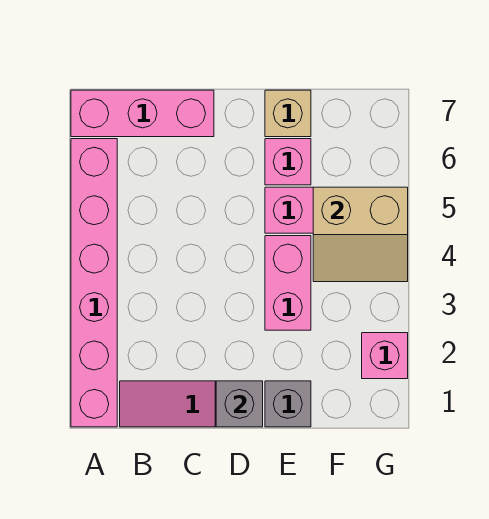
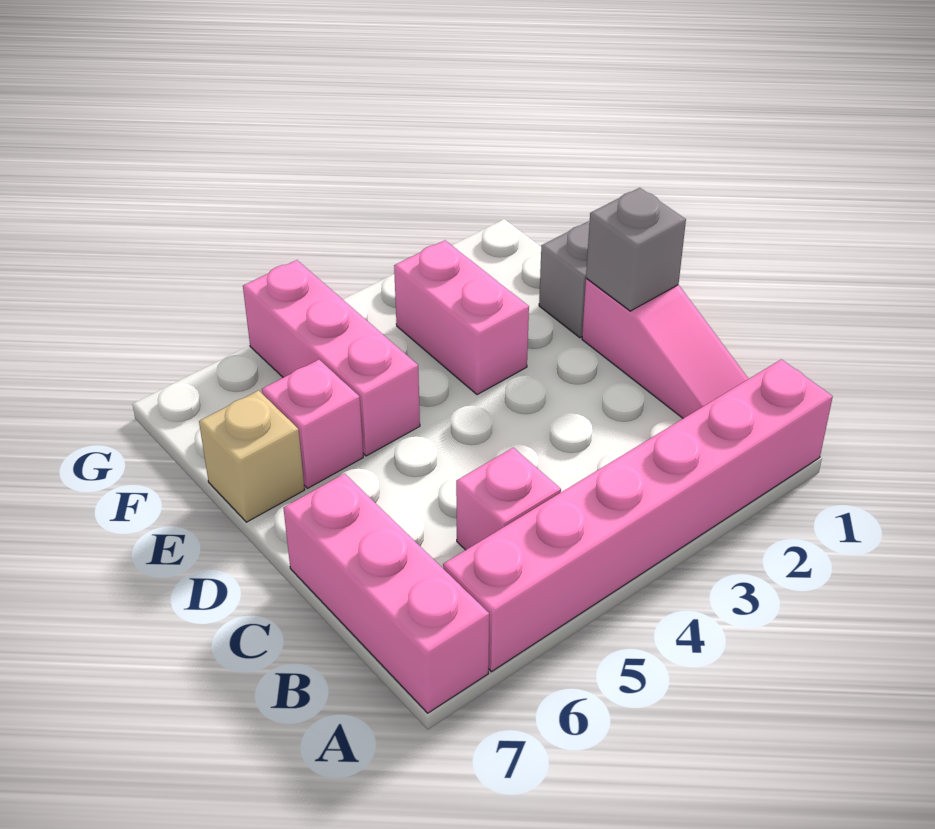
pink brick E3:E4 level 1 -> pink brick E3:F3 level 1
tan slope F4:G5 level 2 top 5 -> none
pink brick G2 level 1 -> pink brick B5 level 1

